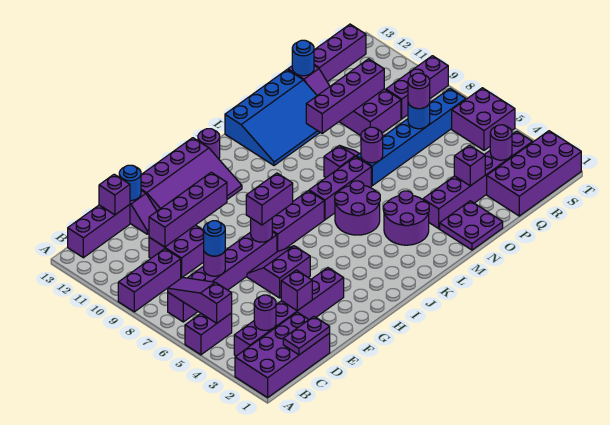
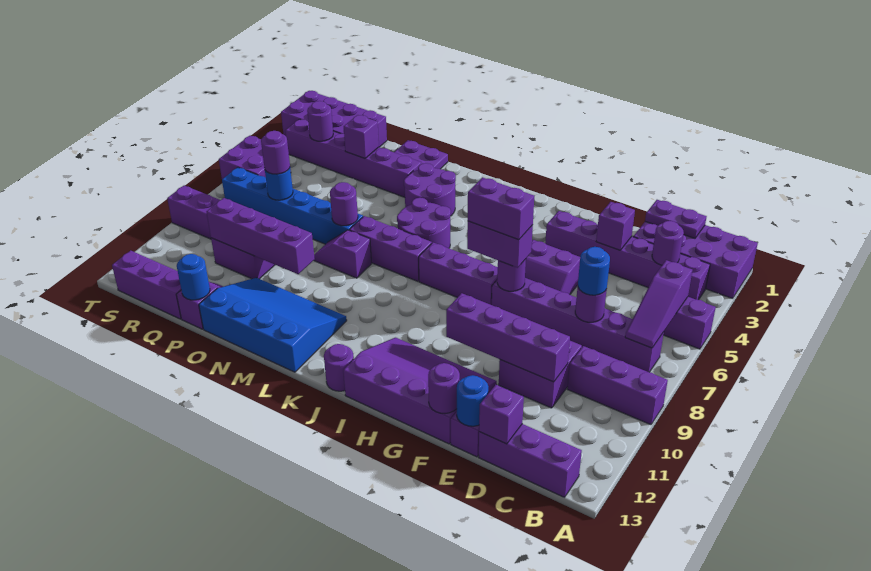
none -> purple round brick F13 level 2
none -> purple brick G7:H7 level 4

